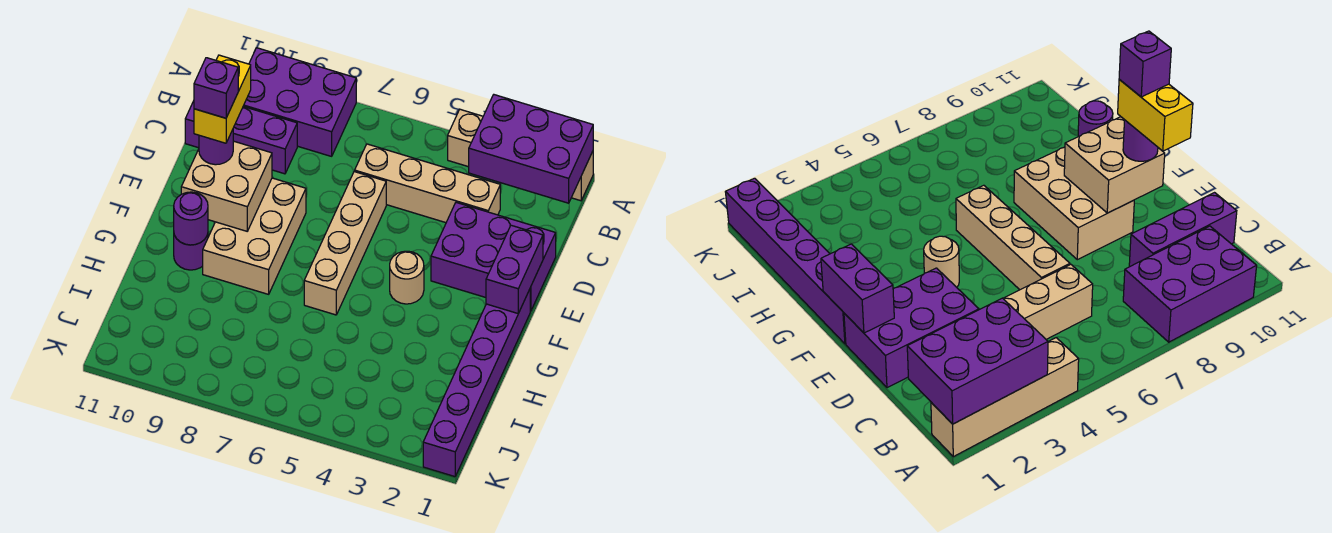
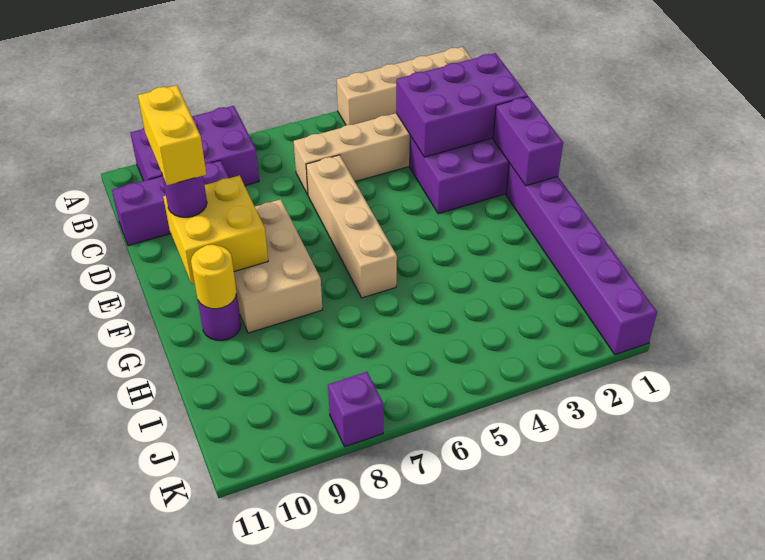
purple brick A1:B3 level 2 -> purple brick C1:D3 level 2
tan brick E9:F10 level 2 -> yellow brick E9:F10 level 2
purple brick E10 level 5 -> purple brick K8 level 1
tan round brick F4 level 1 -> none
purple round brick G10 level 2 -> yellow round brick G10 level 2

